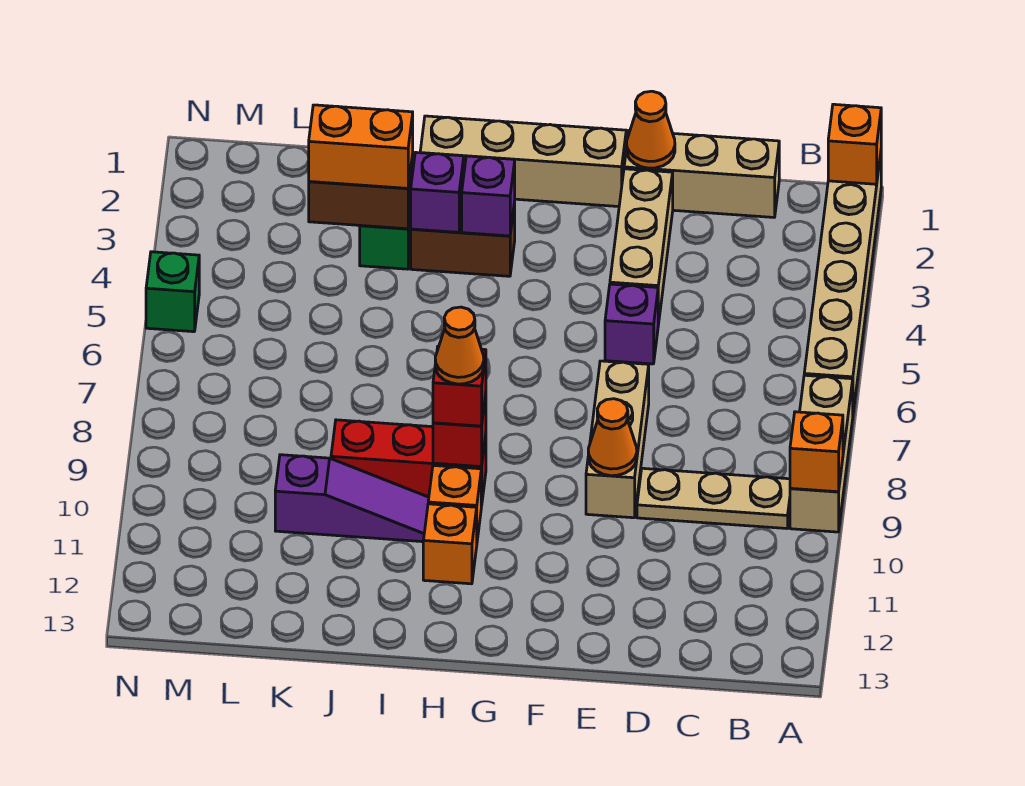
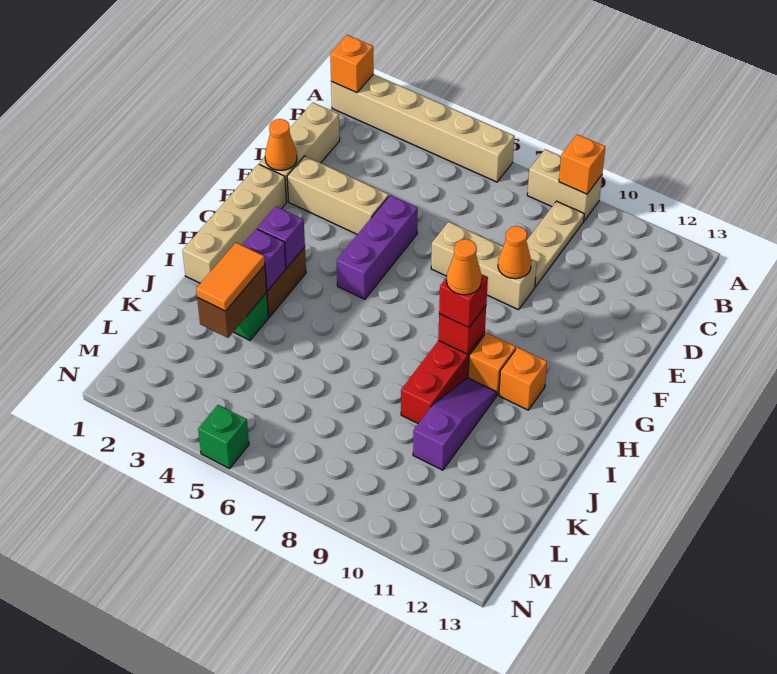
tan brick A7:A9 level 1 -> tan brick A8:A9 level 1
purple brick E5 level 1 -> purple brick E5:G5 level 1
orange brick J3:K3 level 3 -> orange tile J3:K3 level 3

